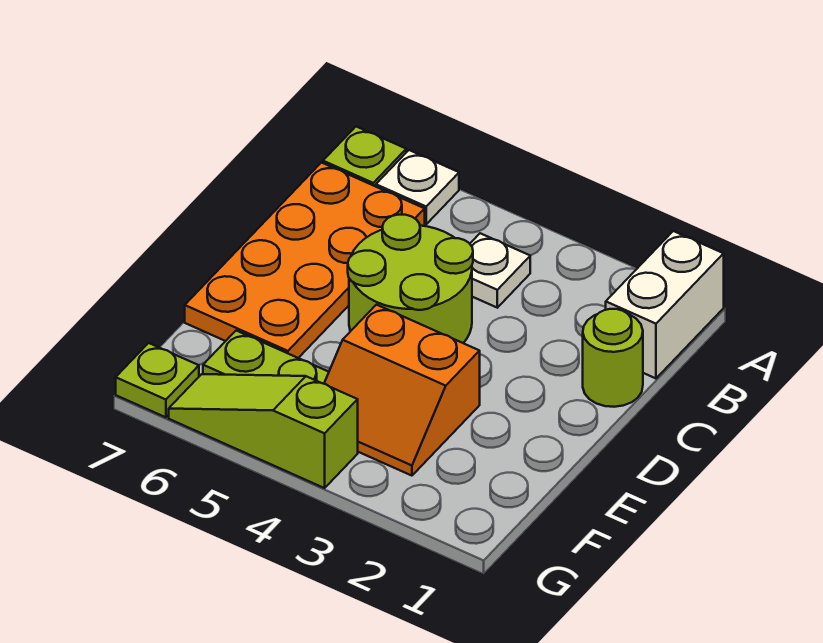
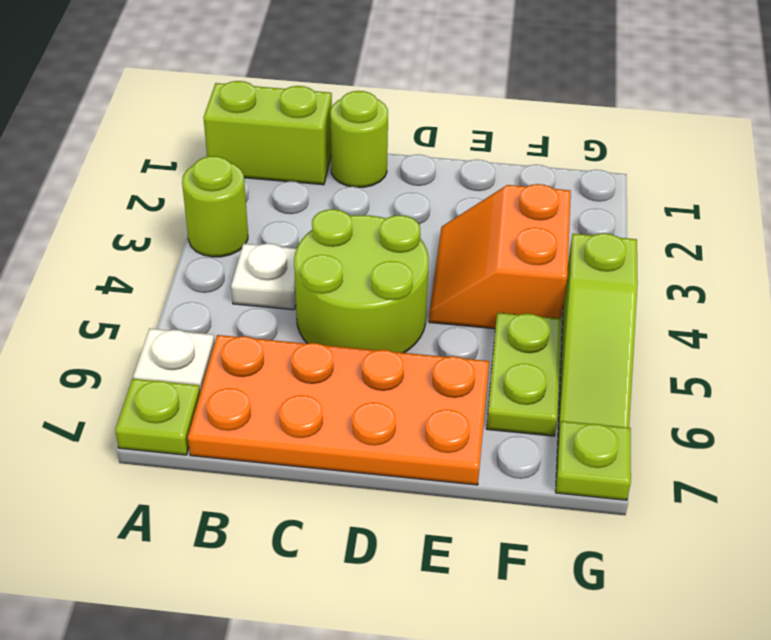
white brick A1:B1 level 1 -> lime brick A1:B1 level 1
none -> lime round brick A3 level 1
orange slope E3:F4 level 1 top E -> orange slope E3:F4 level 1 top F

